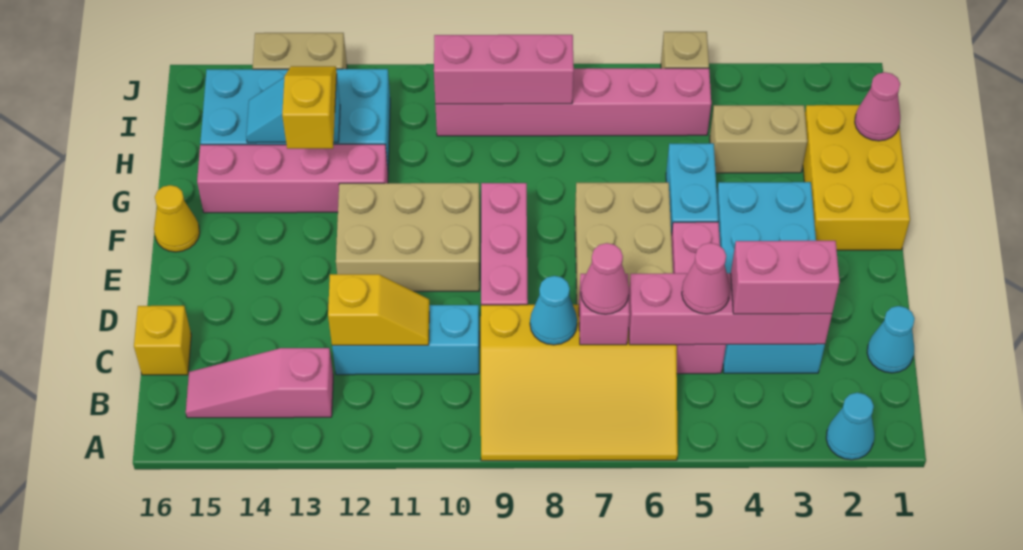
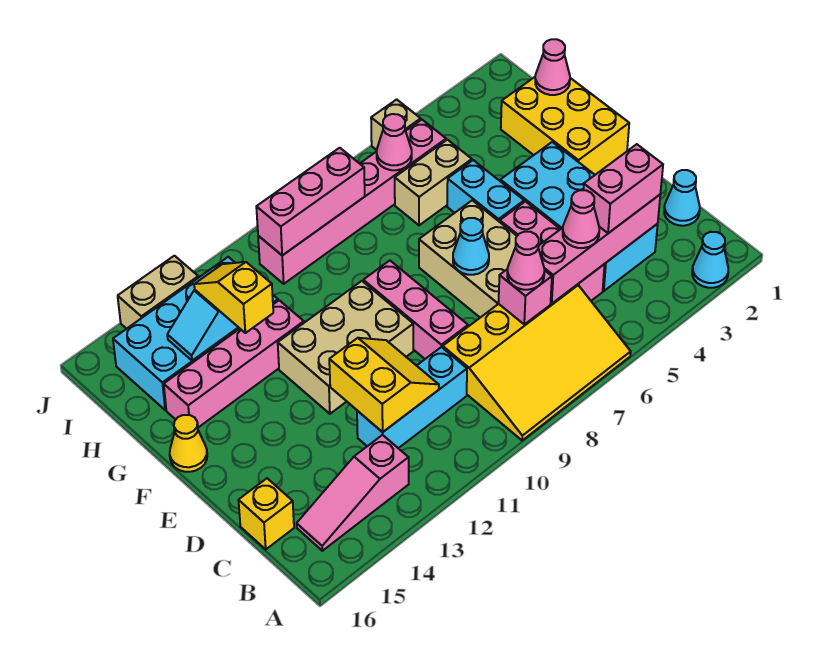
cyan cone C8 level 2 -> cyan cone E7 level 2
yellow slope C11:C12 level 2 top 12 -> yellow slope C11:D12 level 2 top 12
tan brick H3:H4 level 1 -> tan brick H5:H6 level 1
none -> pink cone I6 level 2

